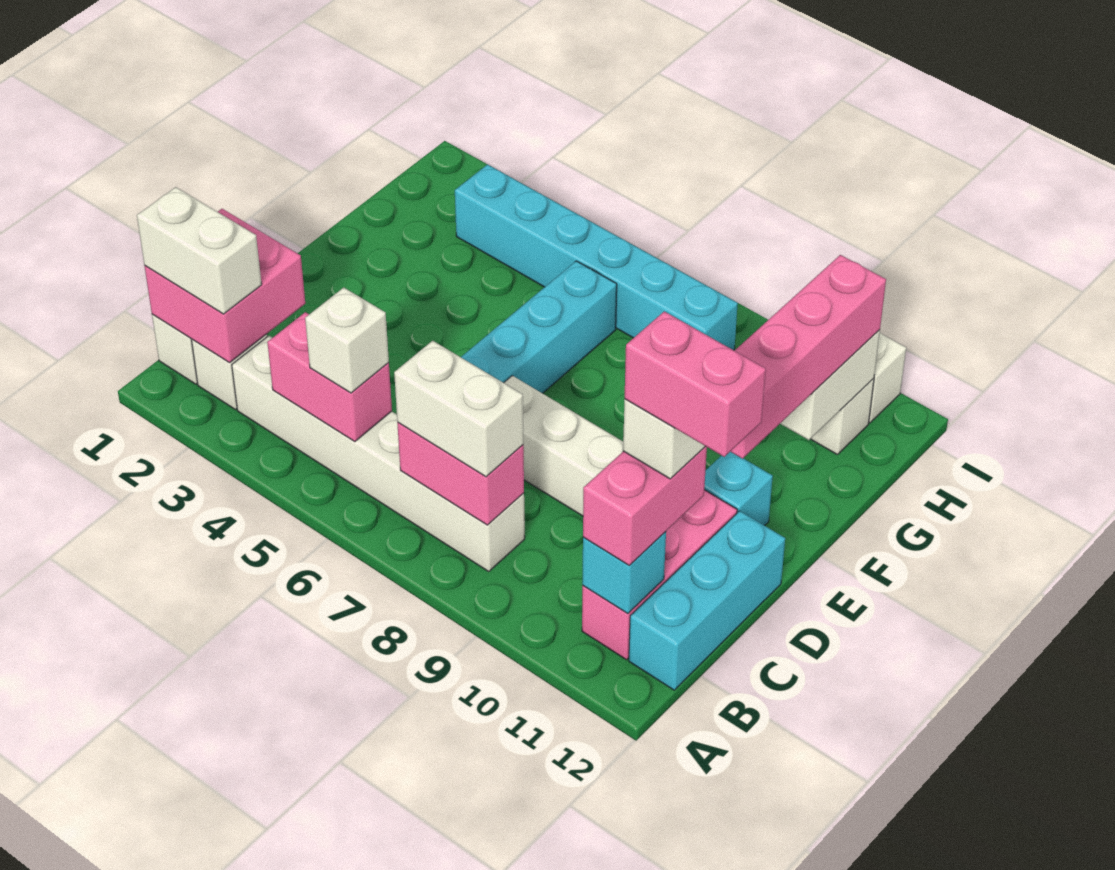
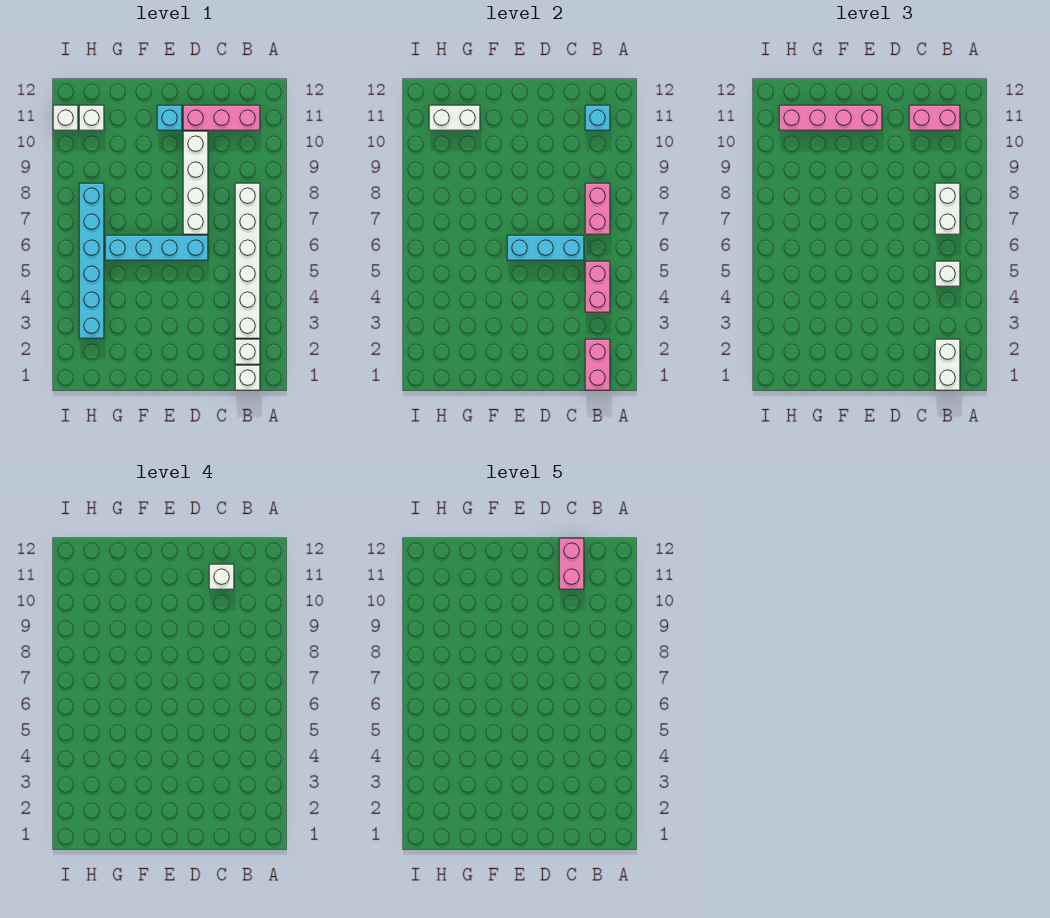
pink brick B1:C2 level 2 -> pink brick B1:B2 level 2
cyan brick B12:D12 level 1 -> cyan brick C6:E6 level 2

